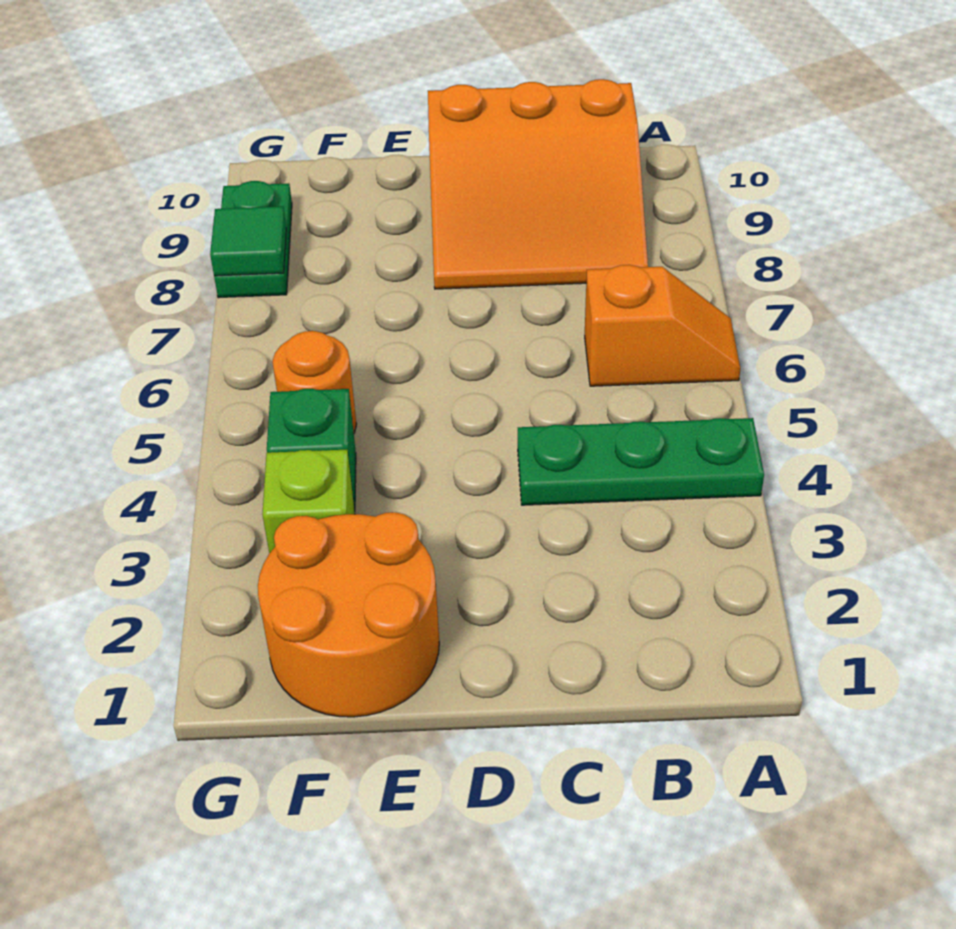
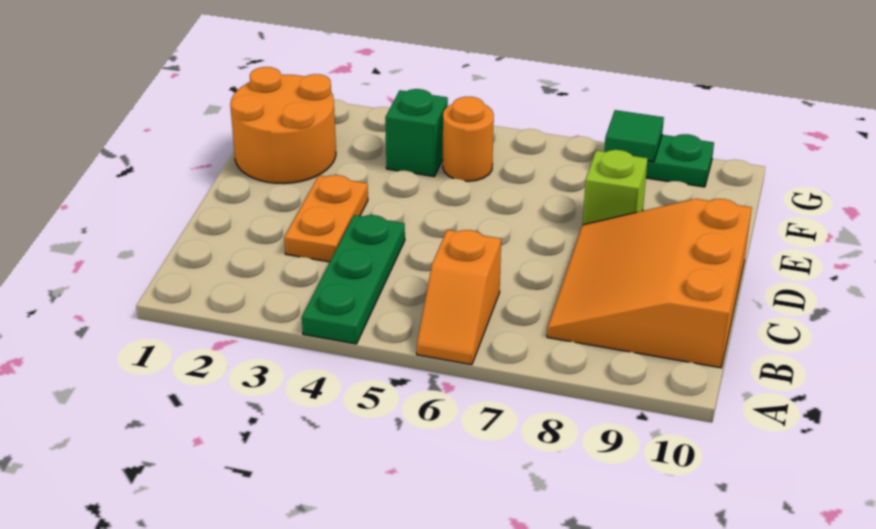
none -> orange plate C3:D3 level 1
lime brick F3 level 1 -> lime brick E8 level 1

